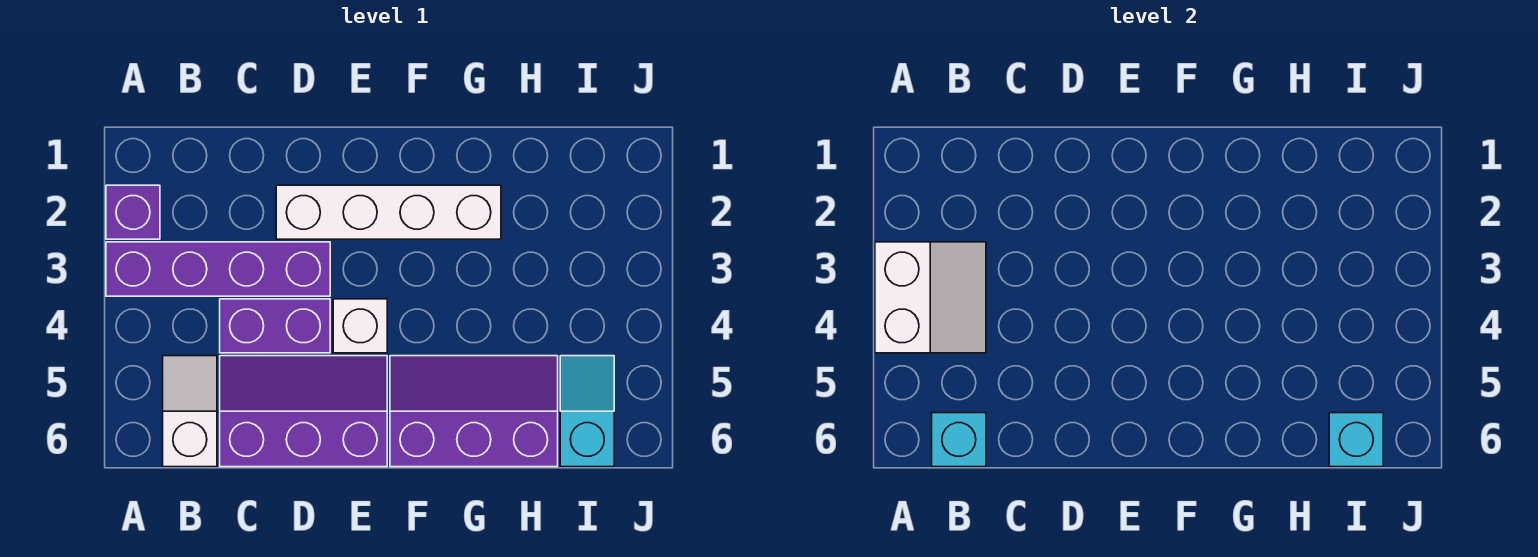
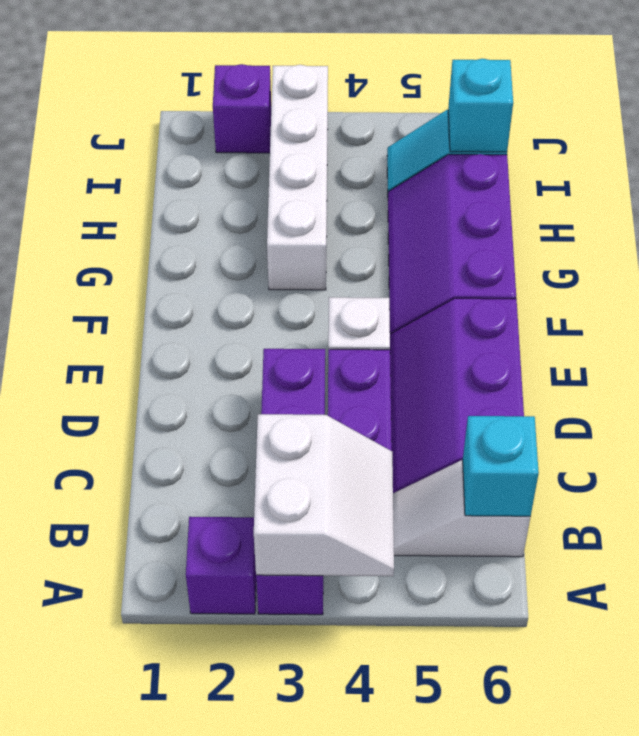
white slope A3:B4 level 2 top A -> white slope A3:B4 level 2 top 3
white brick D2:G2 level 1 -> white brick G3:J3 level 1
none -> purple brick J2 level 1

